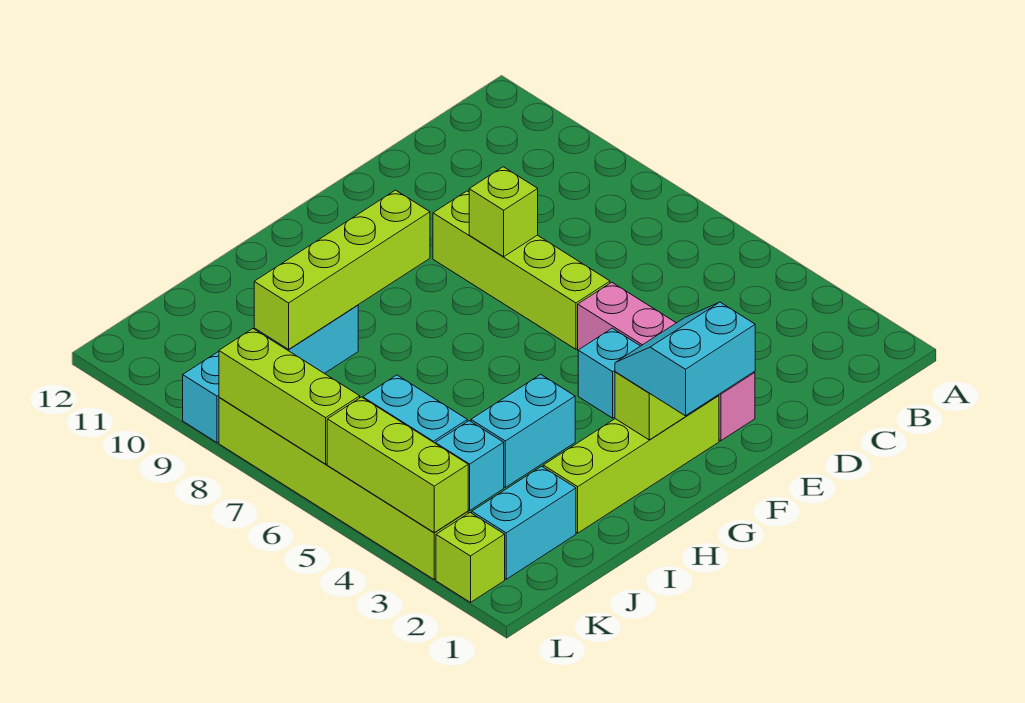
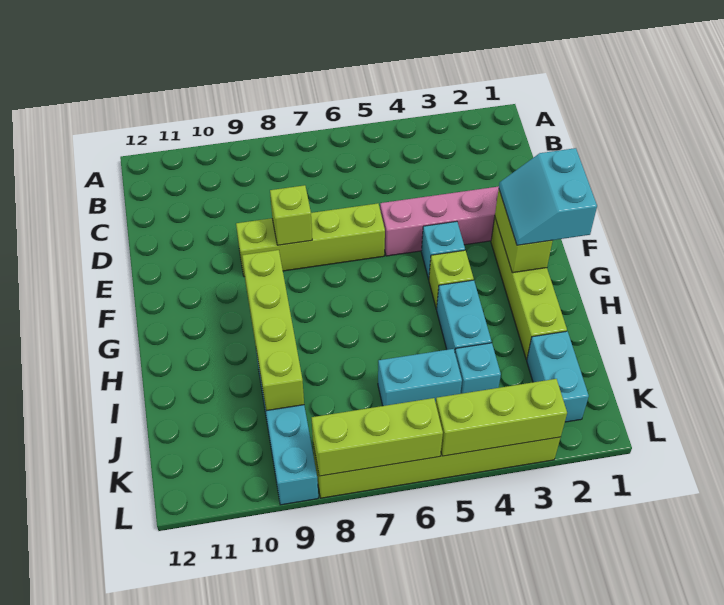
lime brick L2 level 1 -> lime brick G4 level 1

